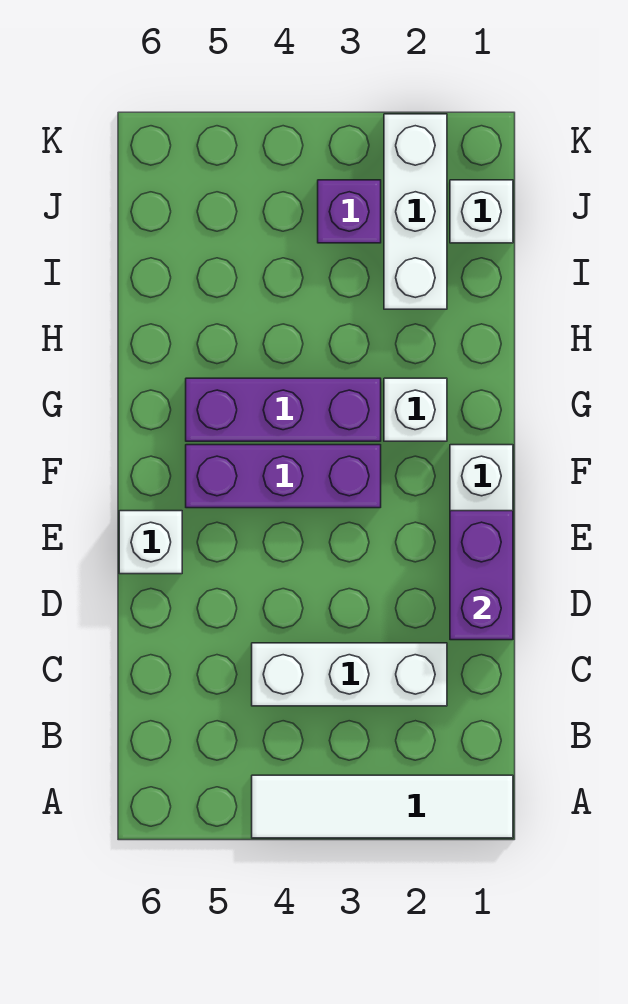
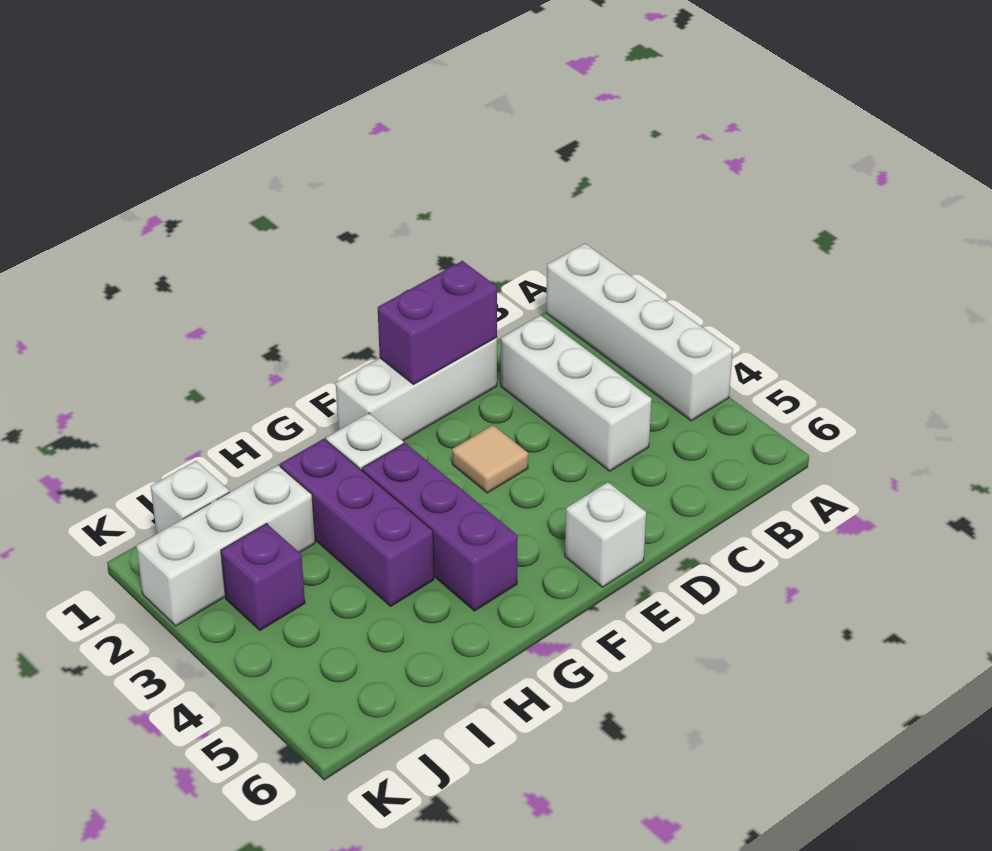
white tile A1:A4 level 1 -> white brick A1:A4 level 1
none -> tan tile E3 level 1
purple brick F3:F5 level 1 -> purple brick H2:H4 level 1

